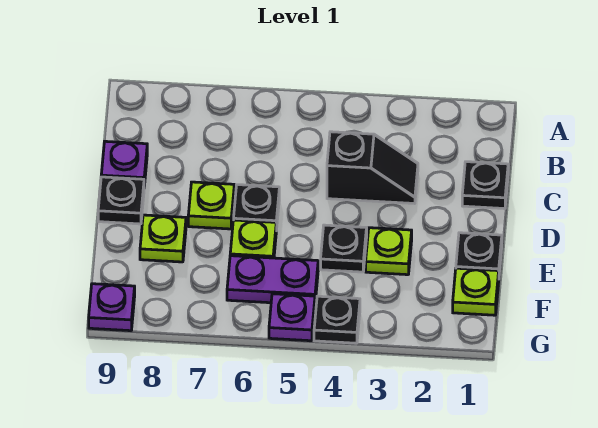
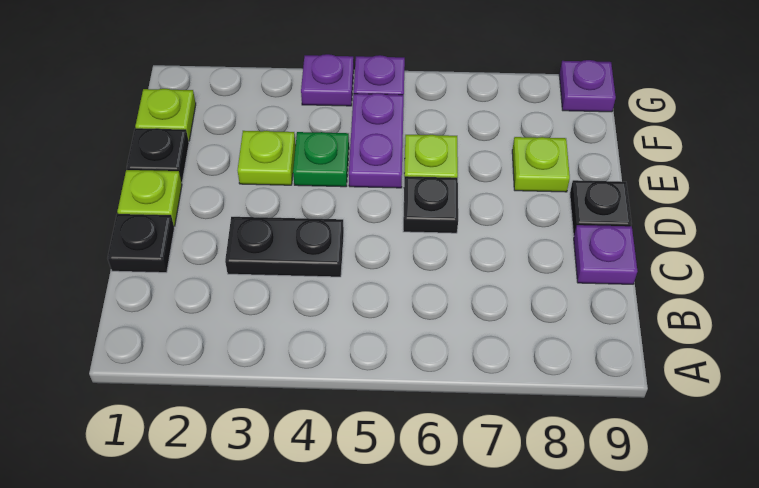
black slope C3:C4 level 1 top 4 -> black plate C3:C4 level 1
lime plate D7 level 1 -> lime plate D1 level 1
black plate E4 level 1 -> green plate E4 level 1
purple plate F5:F6 level 1 -> purple plate E5:F5 level 1
black plate G4 level 1 -> purple plate G4 level 1

